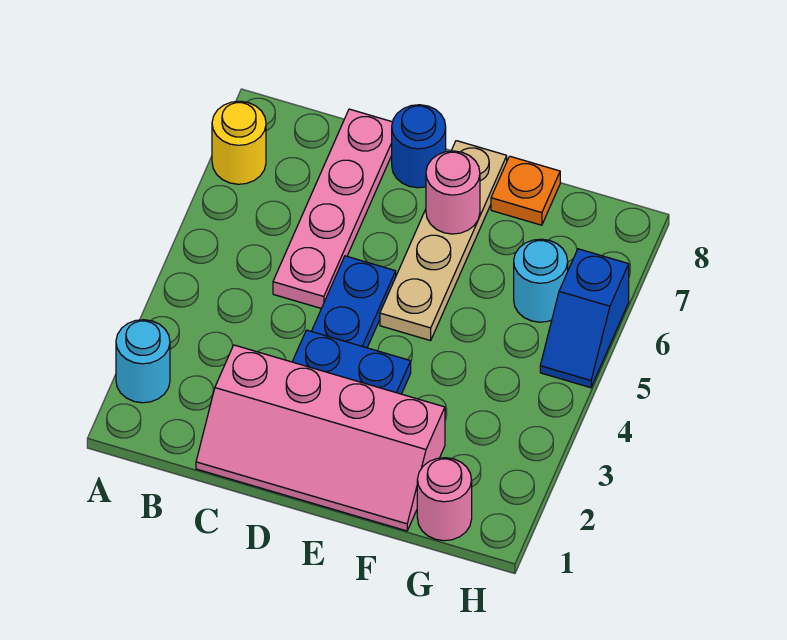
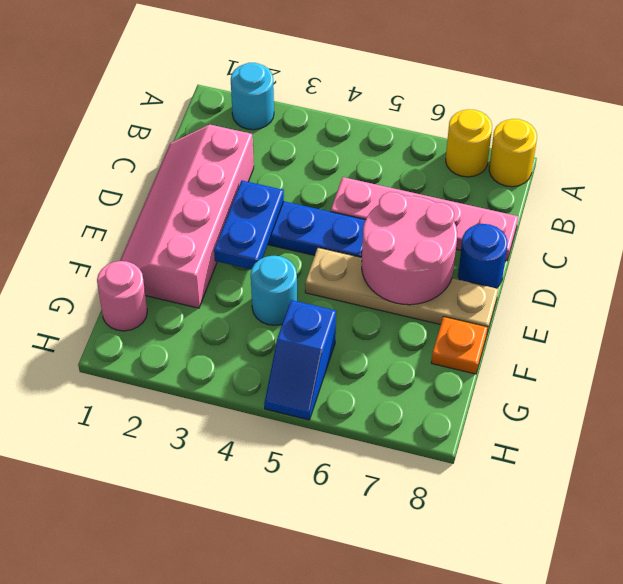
none -> yellow round brick A8 level 1
pink round brick E7 level 2 -> pink round brick D6:E7 level 2
cyan round brick G6 level 1 -> cyan round brick F4 level 1
blue slope H5:H6 level 1 top 6 -> blue slope G5:H5 level 1 top G

